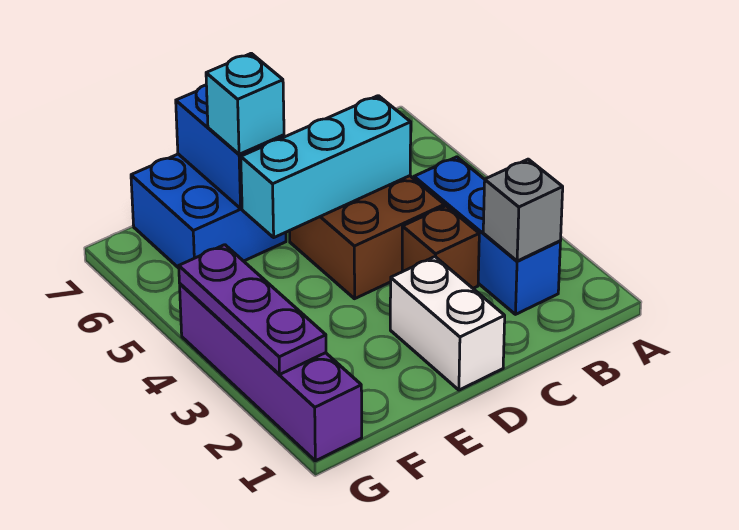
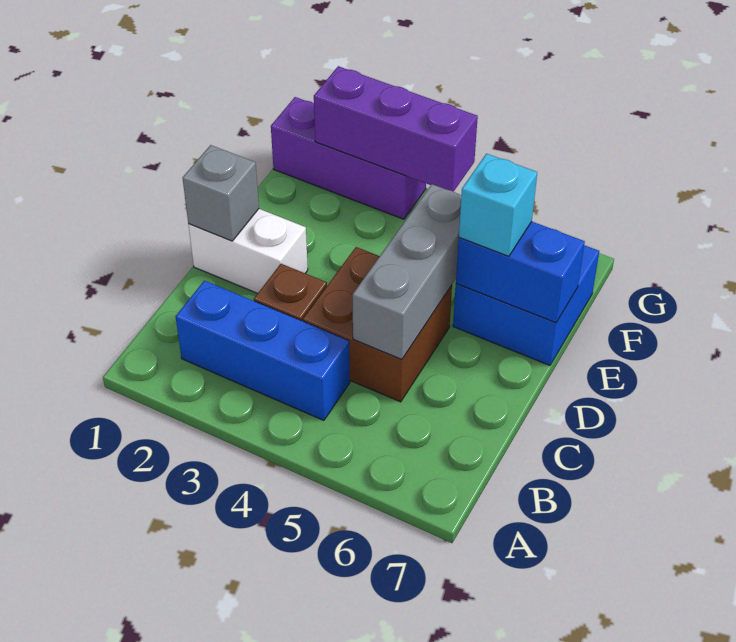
grey brick B2 level 2 -> grey brick D1 level 2
cyan brick C5:E5 level 2 -> grey brick C5:E5 level 2
purple brick G1:G4 level 1 -> purple brick G1:G3 level 1
purple plate G2:G4 level 2 -> purple brick G2:G4 level 2

